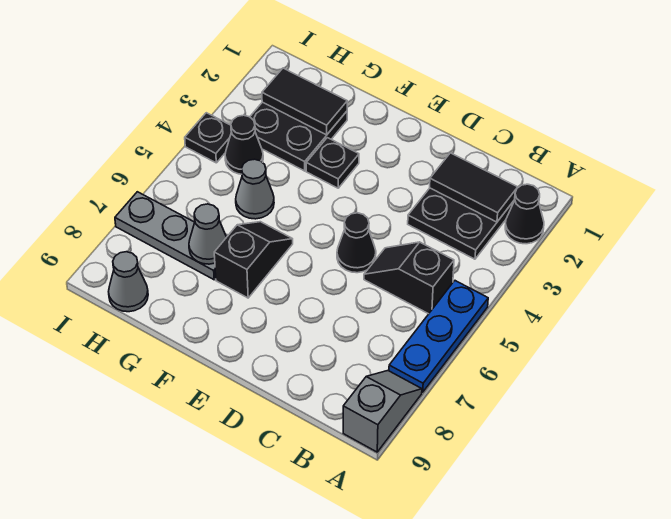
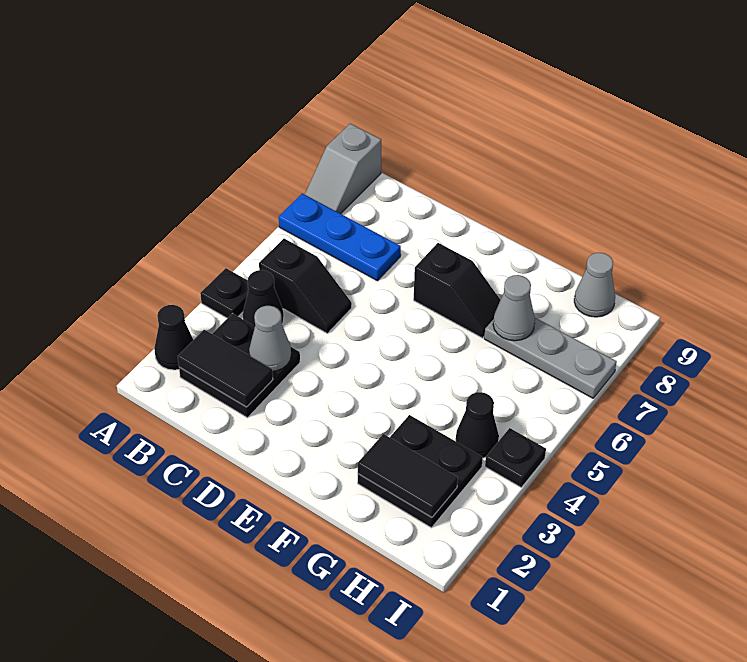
blue plate A5:A7 level 1 -> blue plate A7:C7 level 1
black cone D5 level 1 -> black cone B4 level 1
black plate F3 level 1 -> black plate A4 level 1
black slope F6:F7 level 1 top 7 -> black slope E7:F7 level 1 top E
grey cone G5 level 1 -> grey cone C3 level 2

